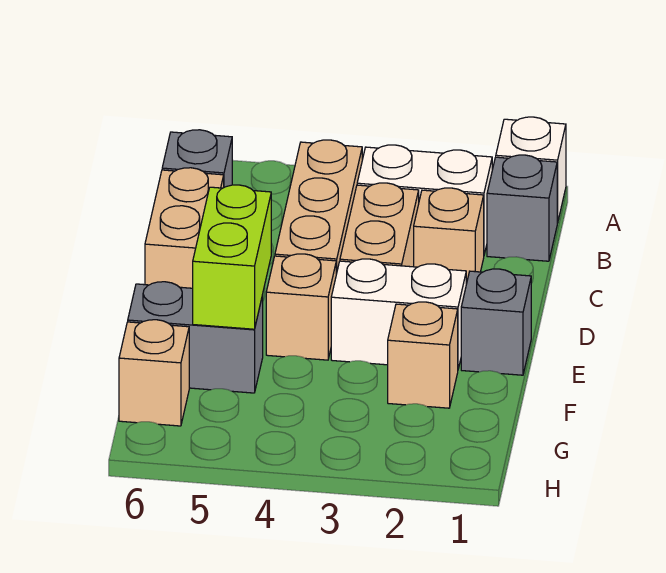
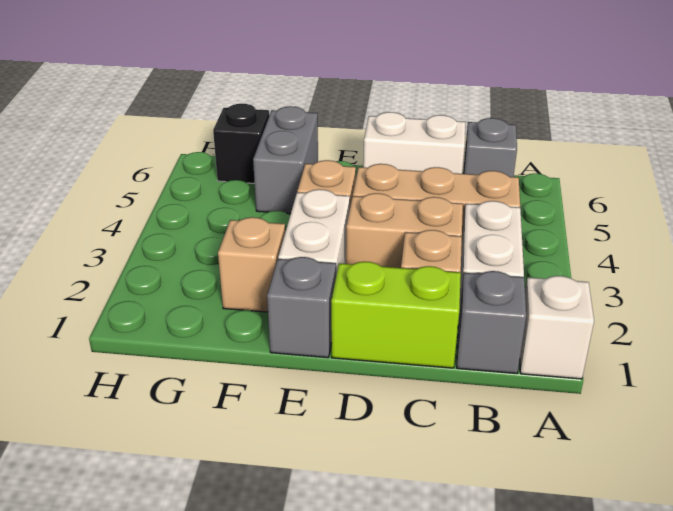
tan brick C6:D6 level 1 -> white brick C6:D6 level 1
lime brick E5:F5 level 2 -> lime brick C1:D1 level 1
tan brick G6 level 1 -> black brick G6 level 1

